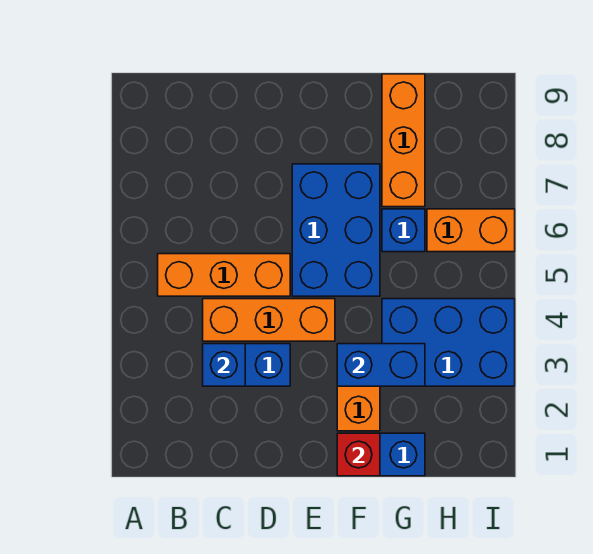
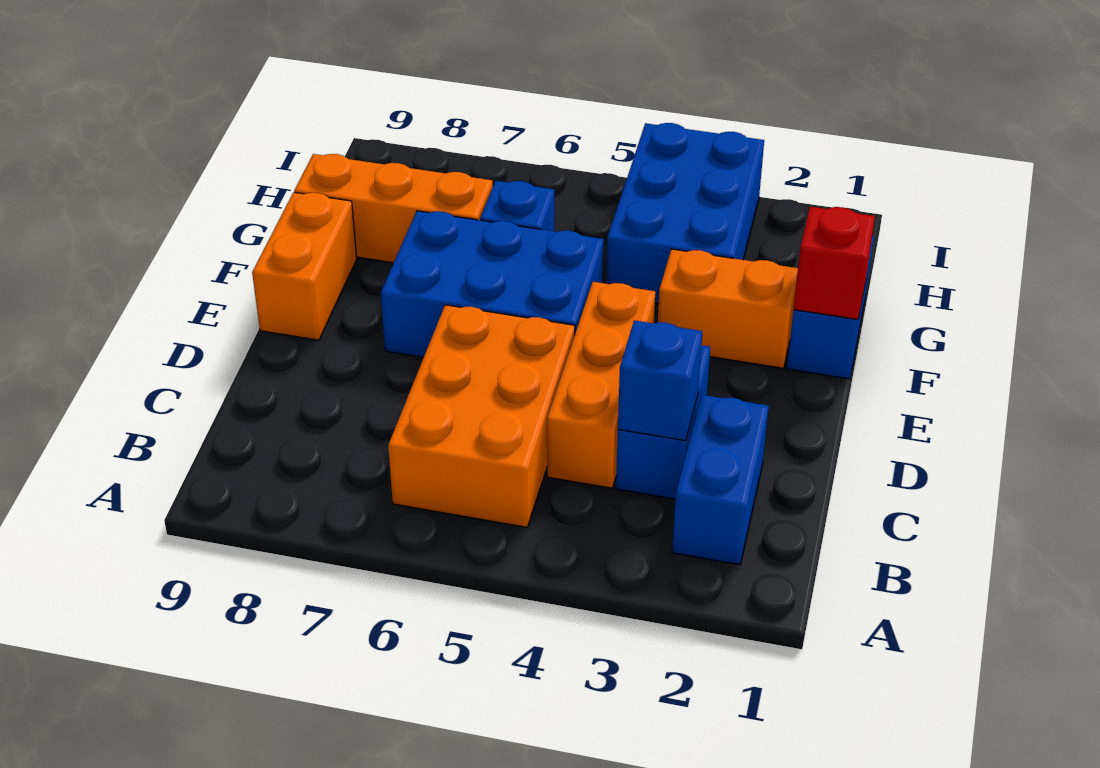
orange brick B5:D5 level 1 -> orange brick B5:D6 level 1
blue brick F3:G3 level 2 -> blue brick B2:C2 level 1
orange brick H6:I6 level 1 -> orange brick E9:F9 level 1

